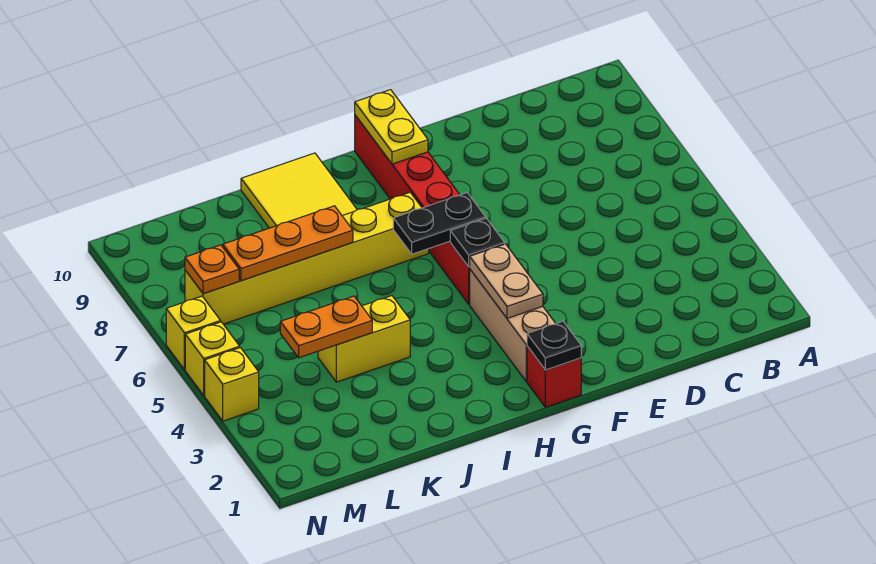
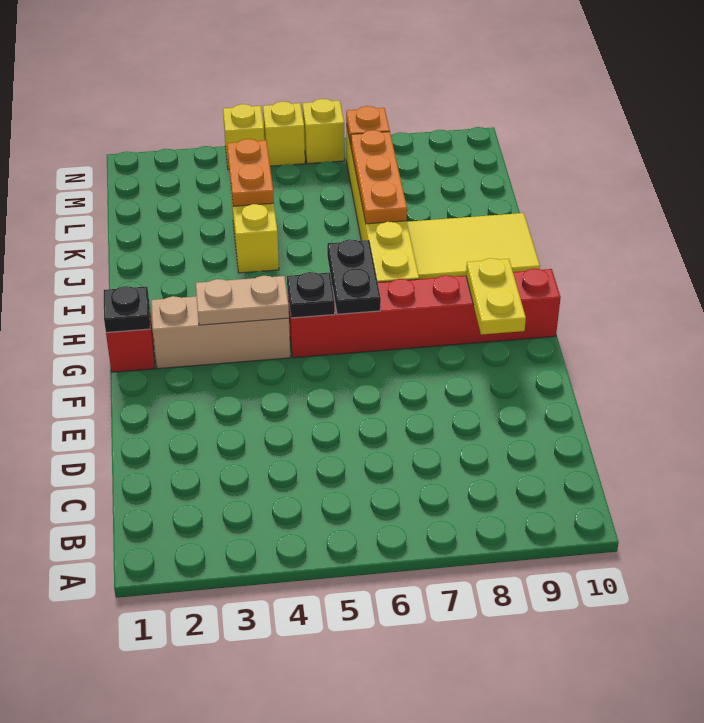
yellow plate G9:G10 level 2 -> yellow plate F9:G9 level 2

